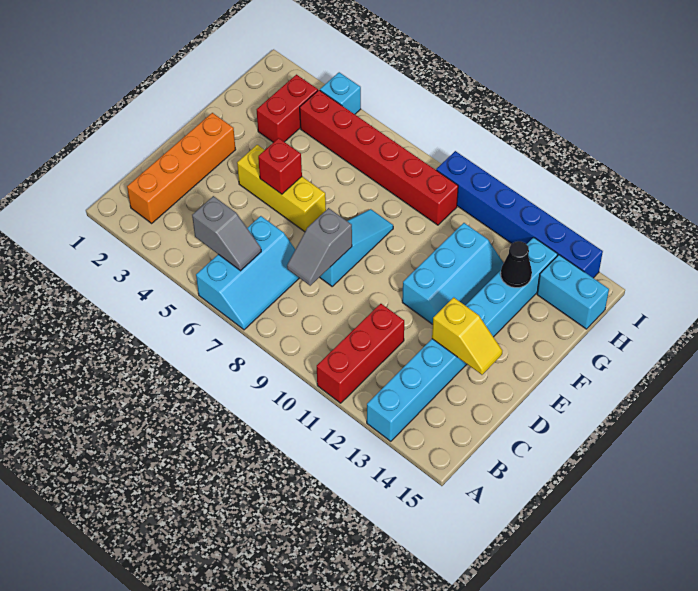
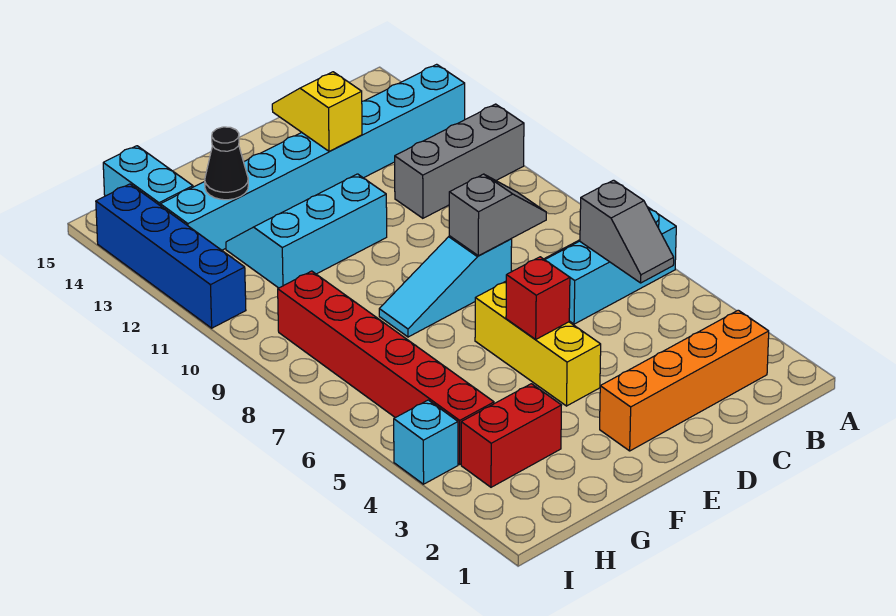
red brick A11:C11 level 1 -> grey brick A11:C11 level 1
grey slope B5:B6 level 2 top 5 -> grey slope B5:B6 level 2 top 6
blue brick I9:I14 level 1 -> blue brick I11:I14 level 1

